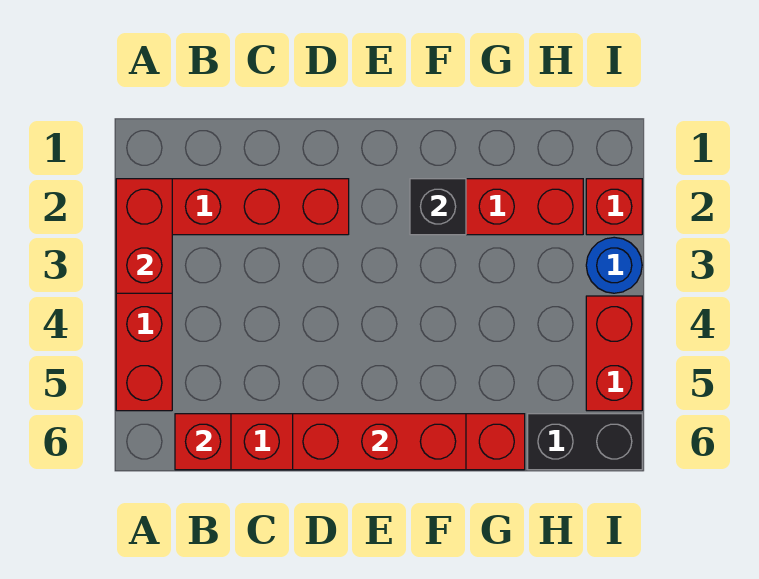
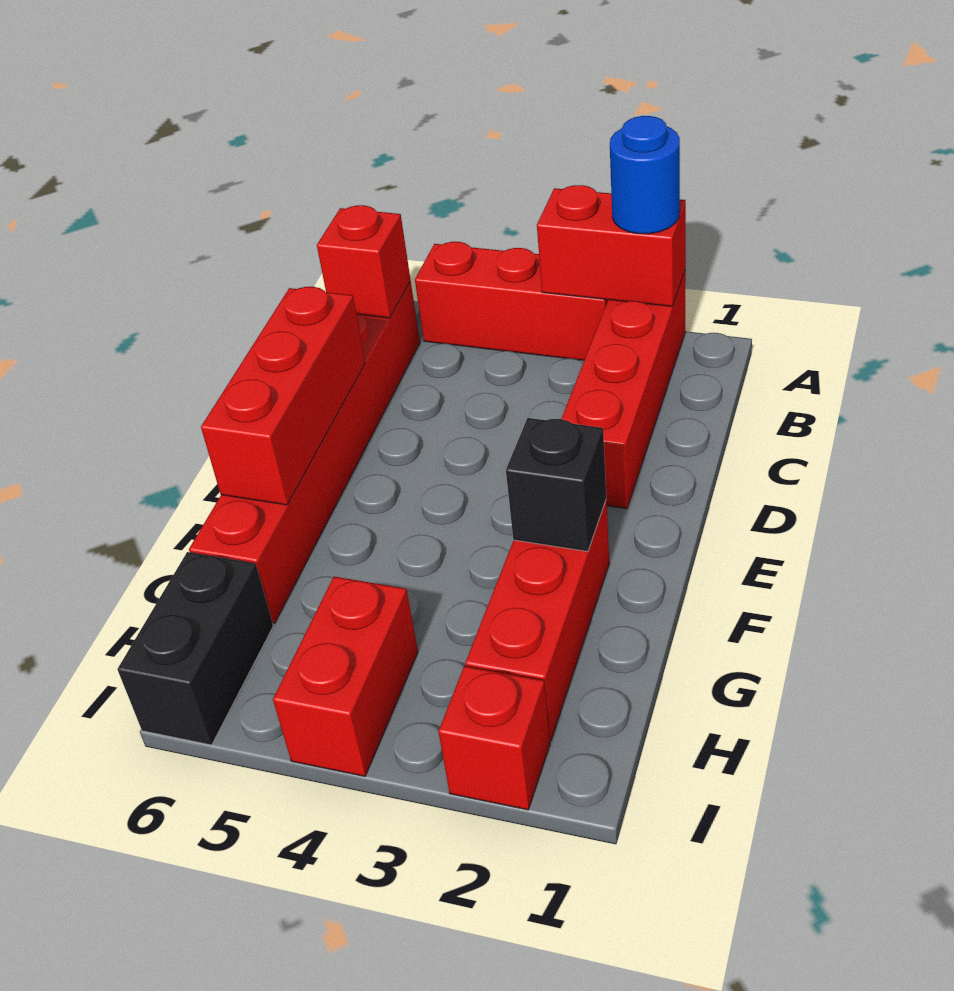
blue round brick I3 level 1 -> blue round brick A2 level 3
red brick I4:I5 level 1 -> red brick H4:I4 level 1

